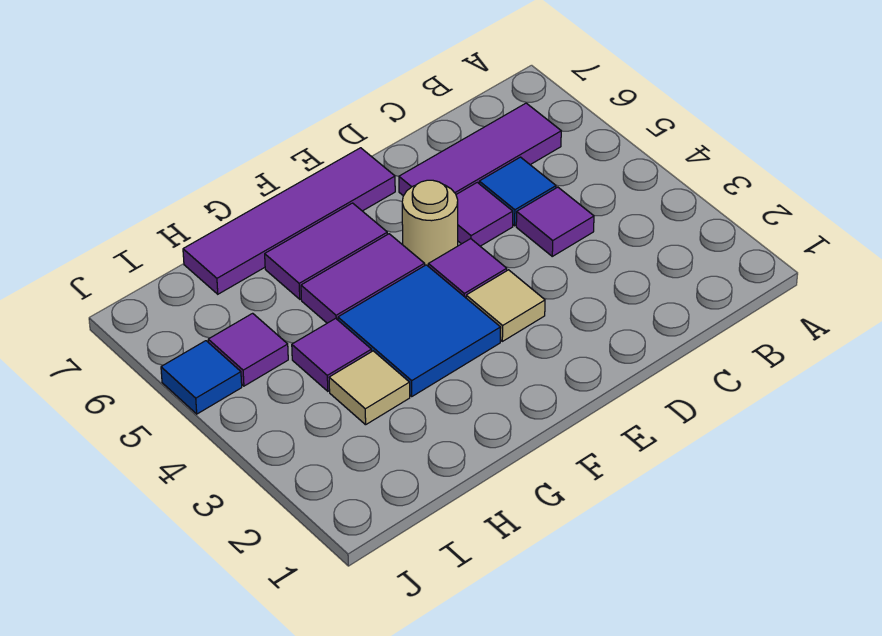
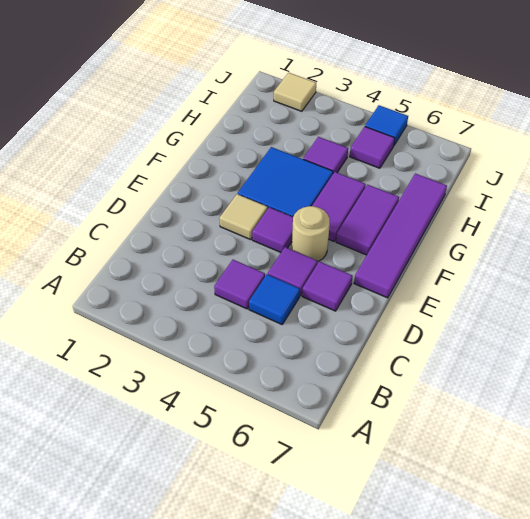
purple tile B6:D6 level 1 -> purple tile D6 level 1
tan tile H3 level 1 -> tan tile J2 level 1

